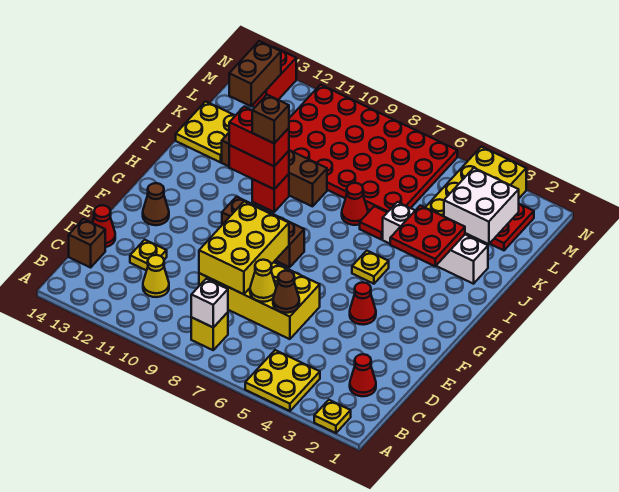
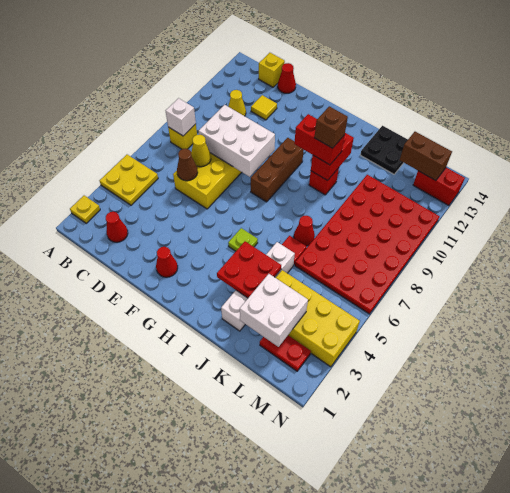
brown brick C14 level 1 -> yellow brick C14 level 1
yellow brick D8:F9 level 2 -> white brick D8:F9 level 2
yellow plate D12 level 1 -> yellow tile D12 level 1
red cone F4 level 1 -> red cone F2 level 1
brown cone F13 level 1 -> none
yellow plate H5 level 1 -> lime plate H5 level 1
red brick I10:I11 level 3 -> red brick H10:I10 level 3
brown brick J9:J12 level 1 -> none
yellow plate J13:K14 level 1 -> black plate J13:K14 level 1

